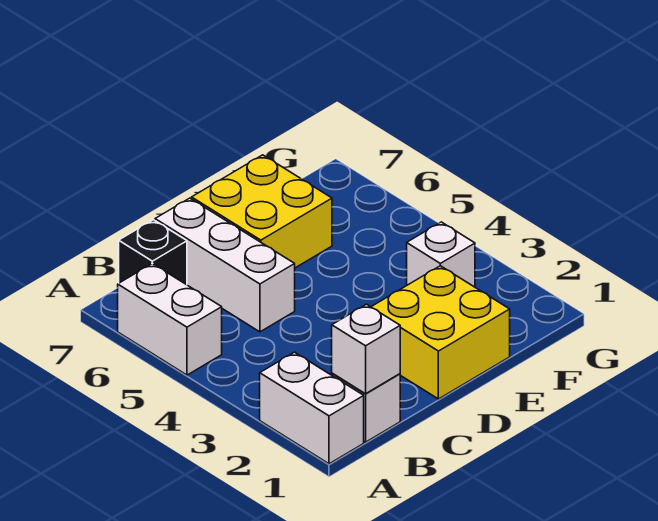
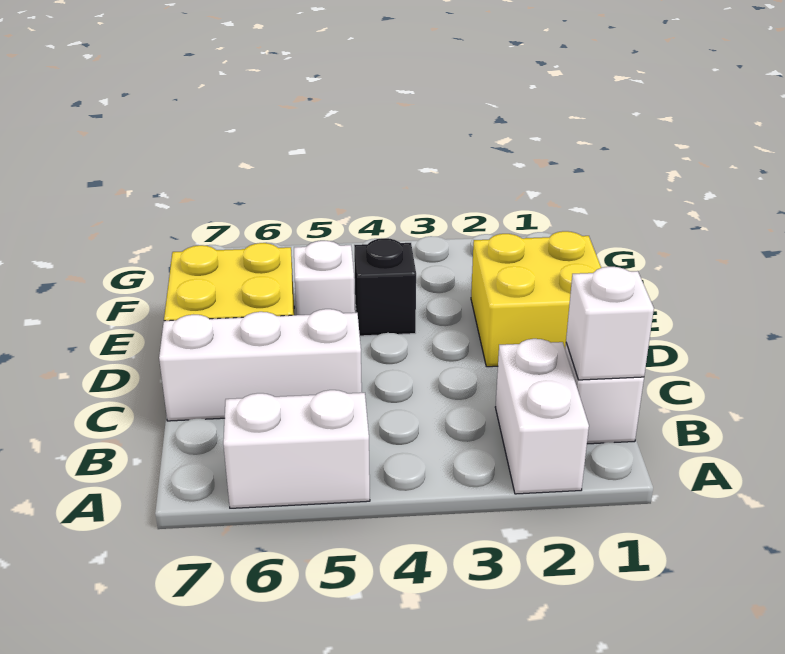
white brick A1:A2 level 1 -> white brick A2:B2 level 1
black brick B7 level 1 -> black brick E4 level 1
white brick F3 level 1 -> white brick E5 level 1

